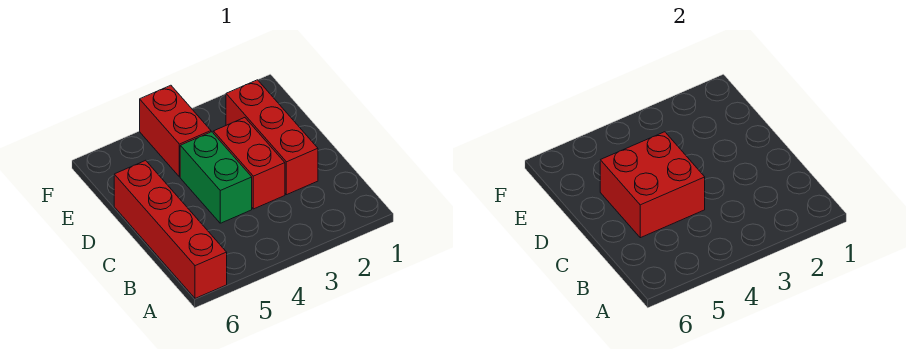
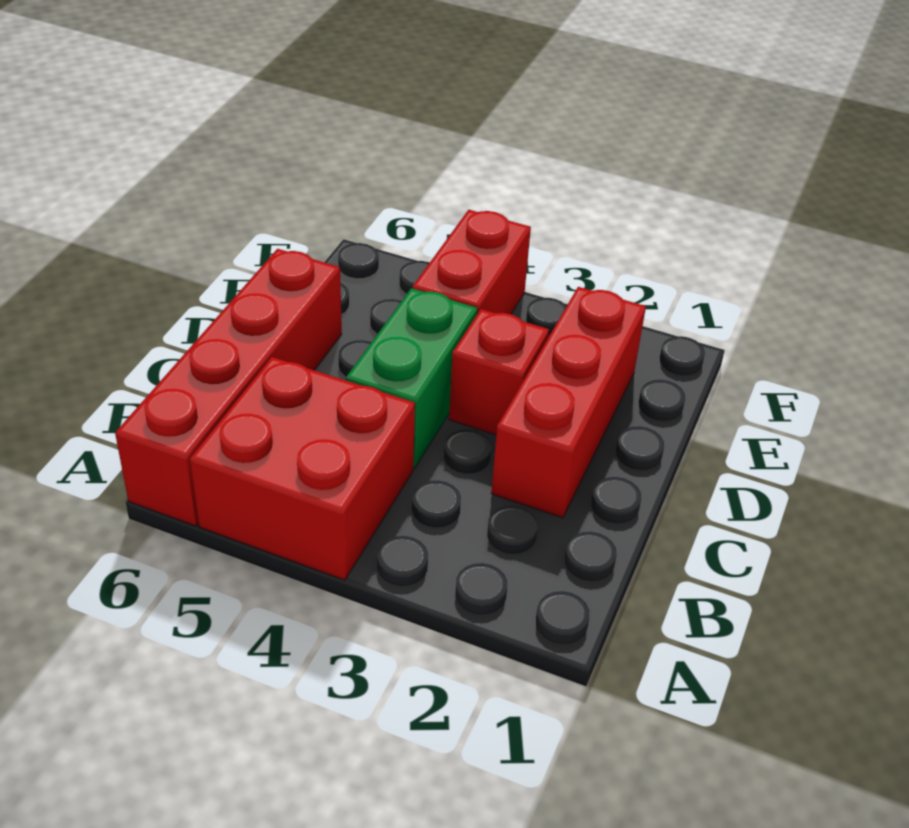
red brick C3:D3 level 1 -> red brick D3 level 1
red brick C4:D5 level 2 -> red brick A4:B5 level 1

